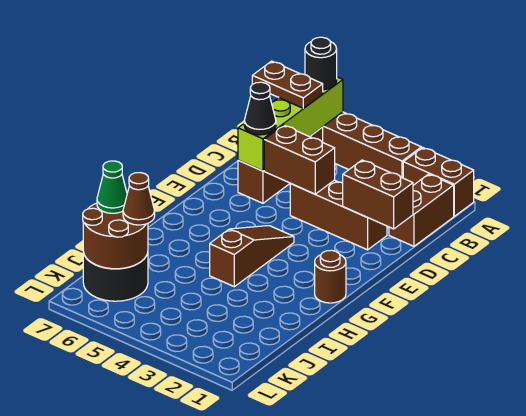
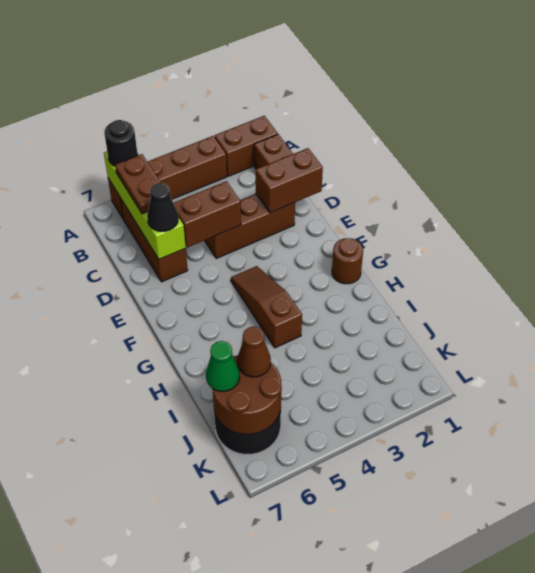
brown plate B6:B7 level 3 -> brown plate B6:C6 level 3

